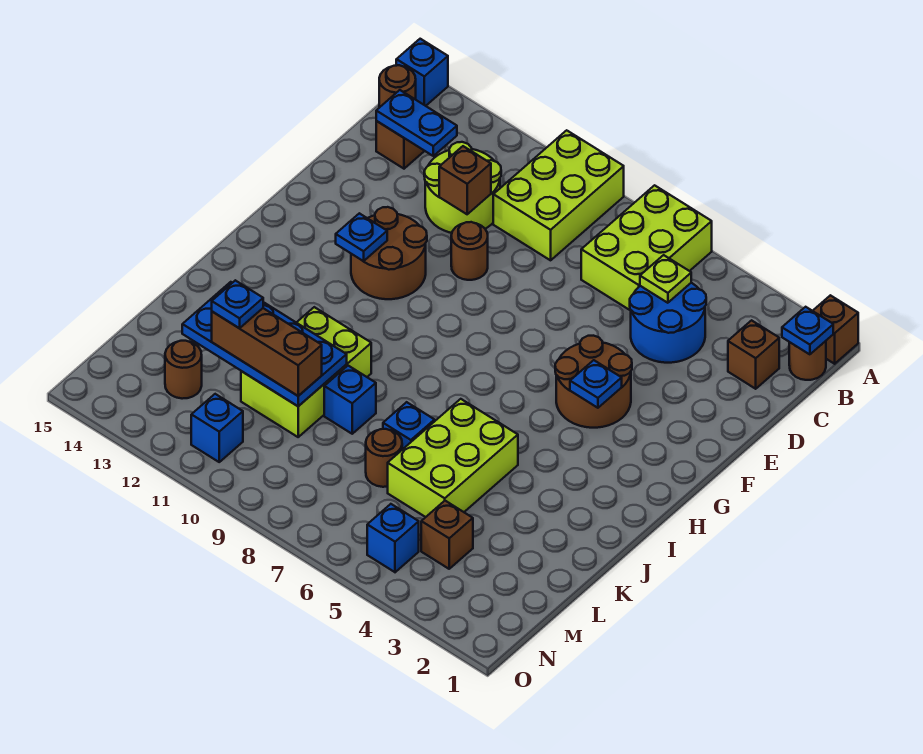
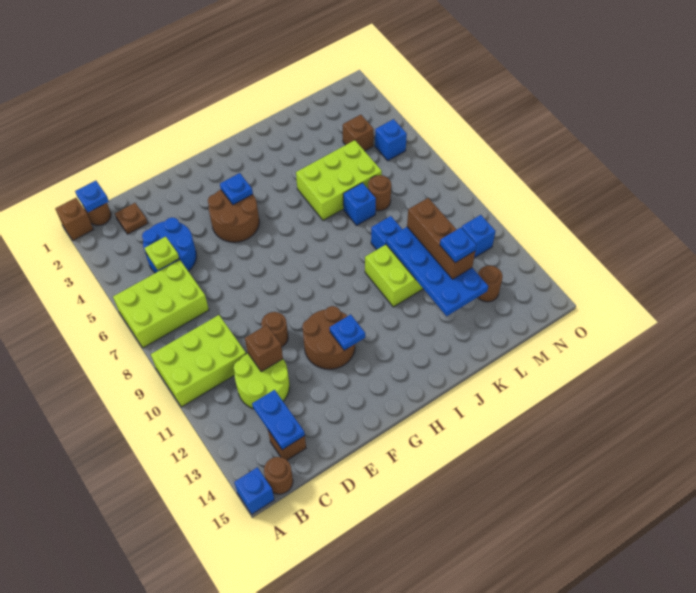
brown brick C2 level 1 -> brown plate C2 level 1

